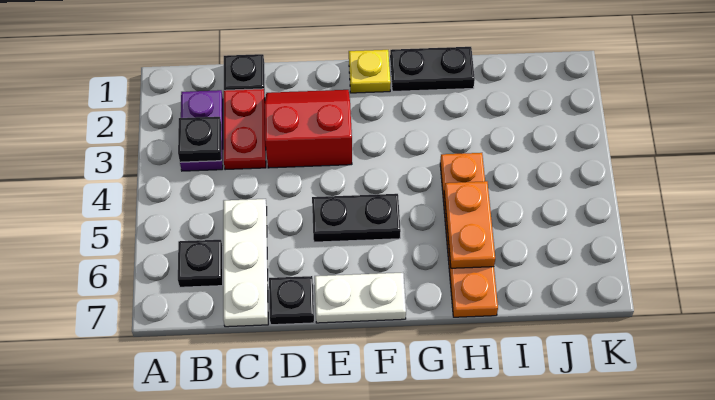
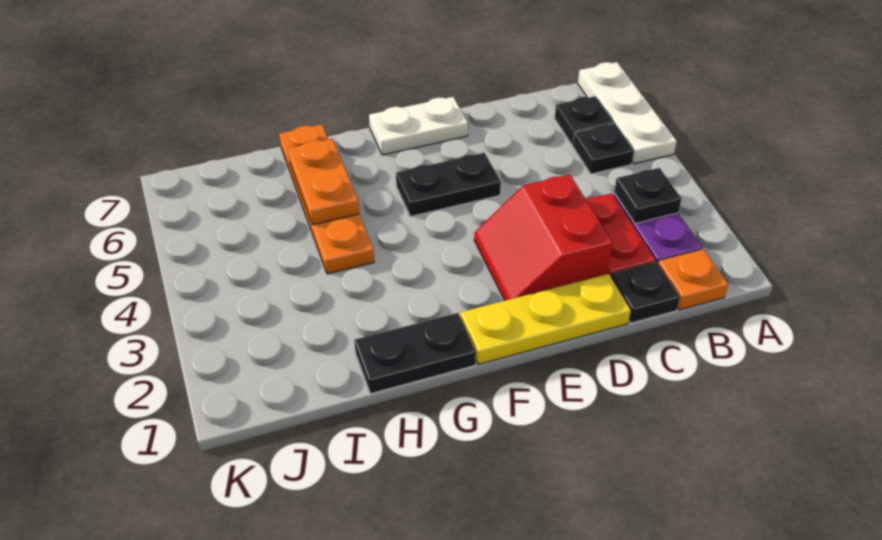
none -> orange plate B1 level 1
white plate C5:C7 level 1 -> white plate A5:A7 level 1
red slope D2:E3 level 1 top 3 -> red slope D2:E3 level 1 top D
black plate D7 level 1 -> black plate B5 level 1
yellow plate F1 level 1 -> yellow plate D1:F1 level 1

